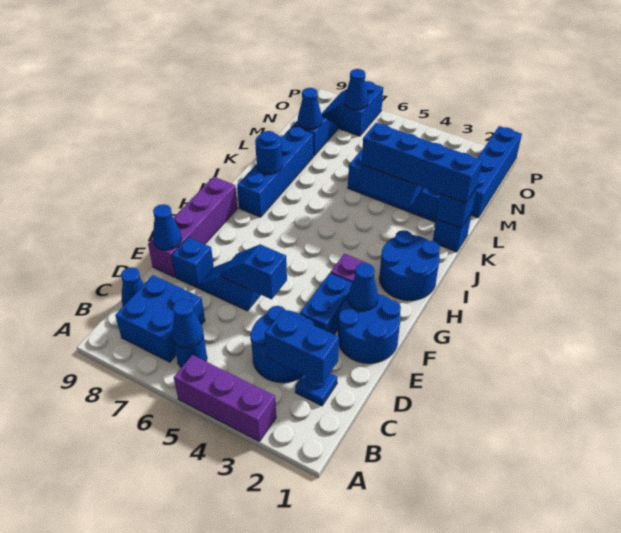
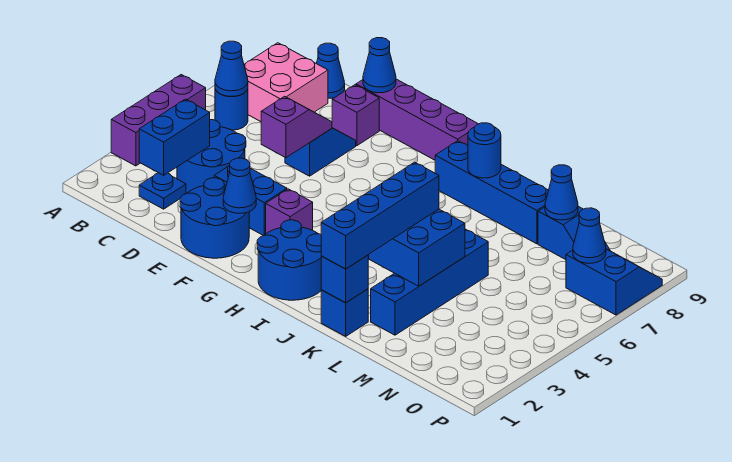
blue brick B7:C8 level 1 -> pink brick B7:C8 level 1
blue slope E5:E6 level 2 top 5 -> purple slope E5:E6 level 2 top 5
blue brick E8 level 1 -> purple brick E8 level 1
blue brick M1:P1 level 1 -> none

